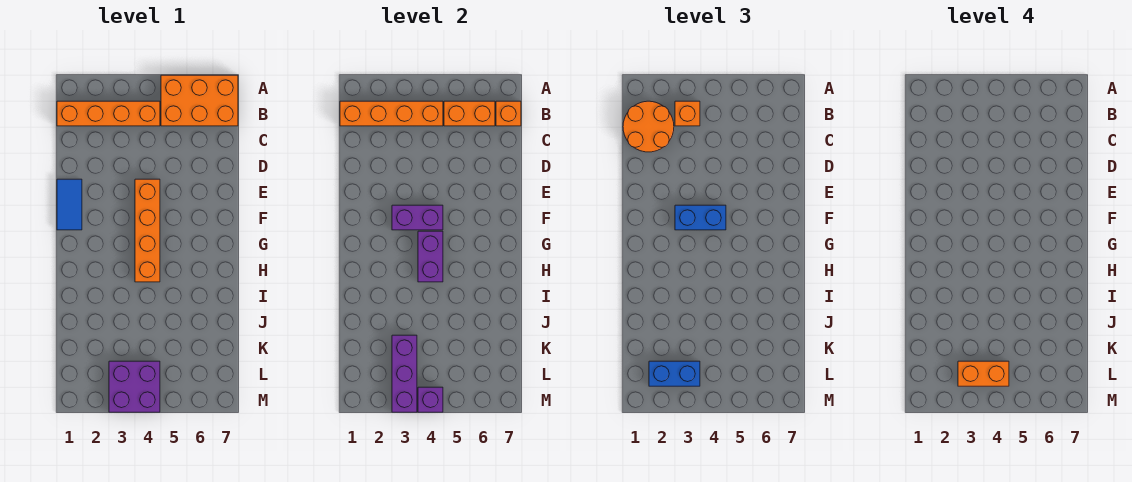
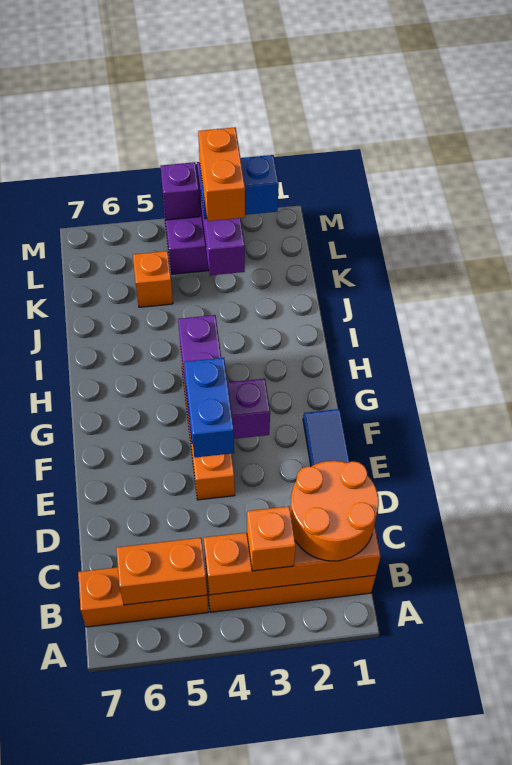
orange brick A5:B7 level 1 -> orange brick B5:B7 level 1
orange brick B7 level 2 -> orange brick K5 level 1
blue brick F3:F4 level 3 -> blue brick E4:F4 level 3
orange brick L3:L4 level 4 -> orange brick K3:L3 level 4

